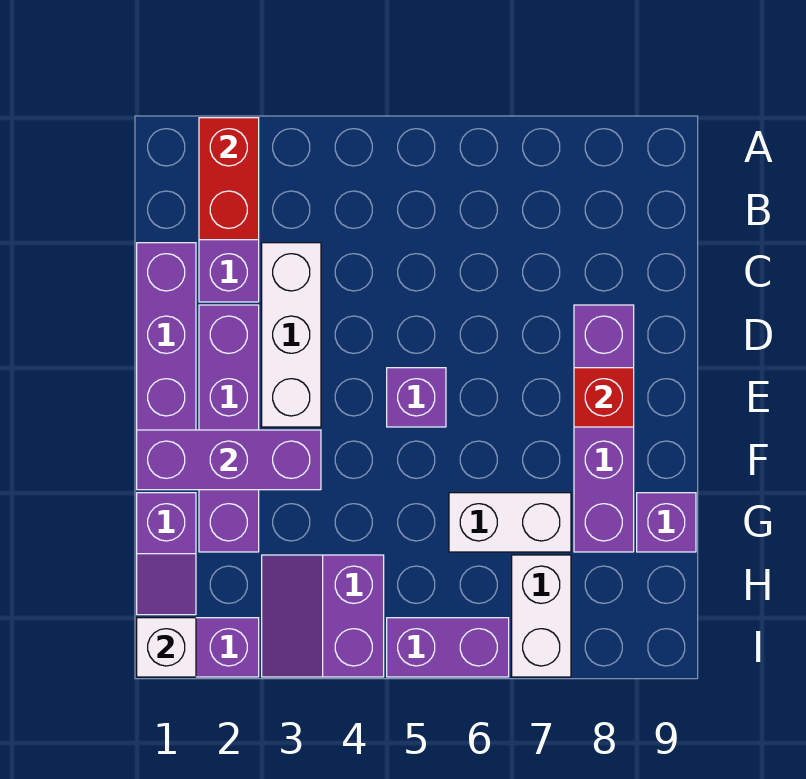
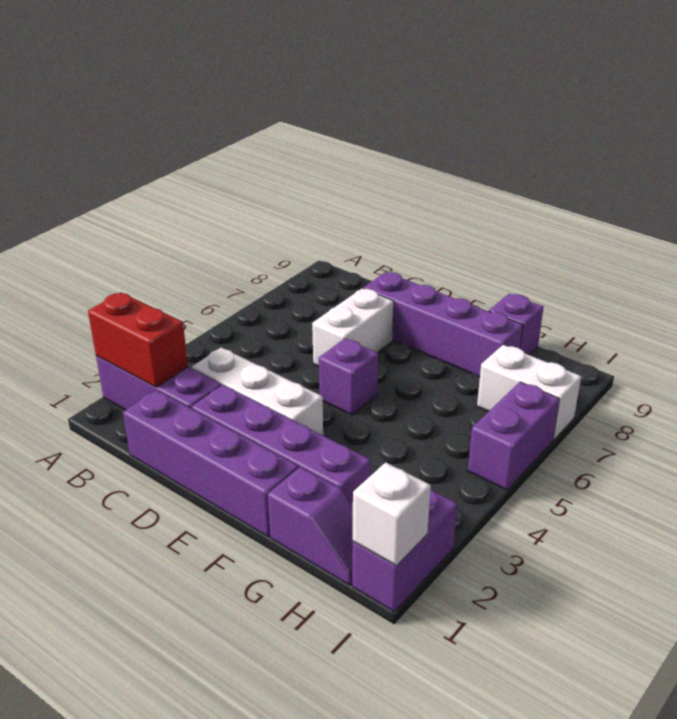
red brick E8 level 2 -> none
purple brick F1:F3 level 2 -> none
white brick G6:G7 level 1 -> white brick D6:D7 level 1
purple slope H3:I4 level 1 top 4 -> none

